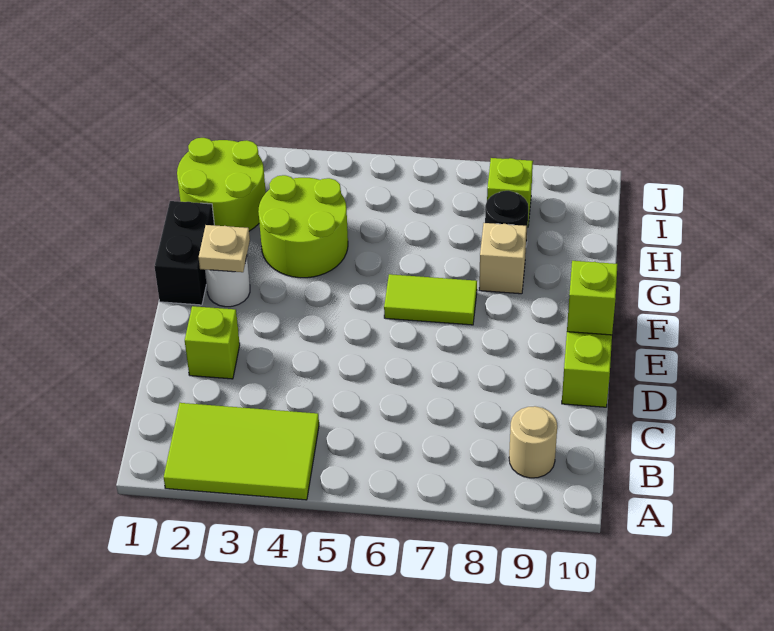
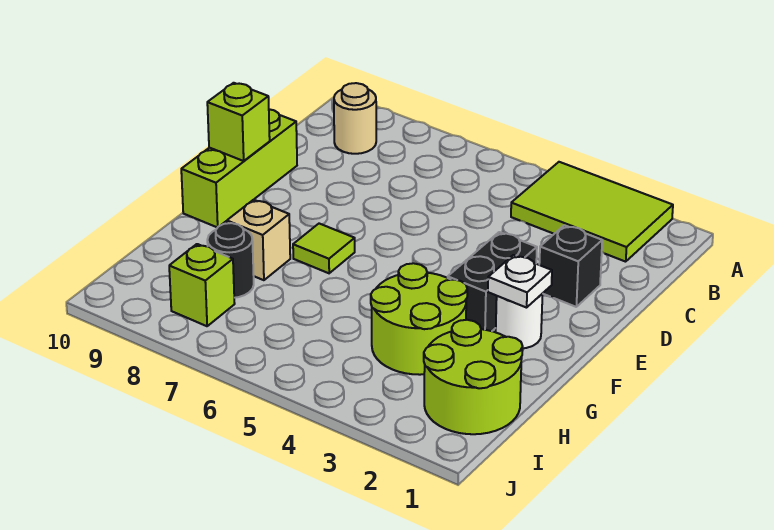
lime brick D2 level 1 -> black brick D2 level 1
black brick F1:G1 level 1 -> black brick E3:F3 level 1
tan plate F2 level 2 -> white plate F2 level 2
lime tile F6:F7 level 1 -> lime tile F7 level 1

